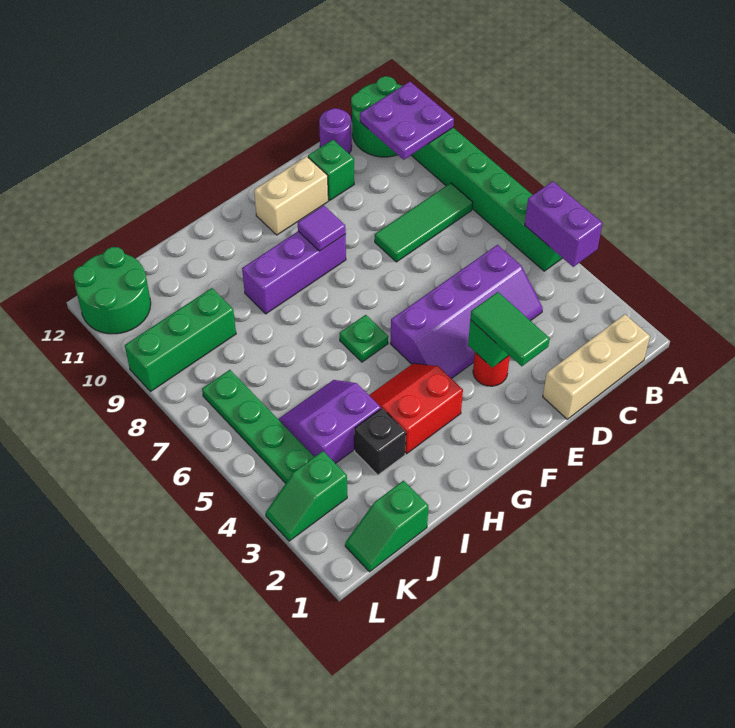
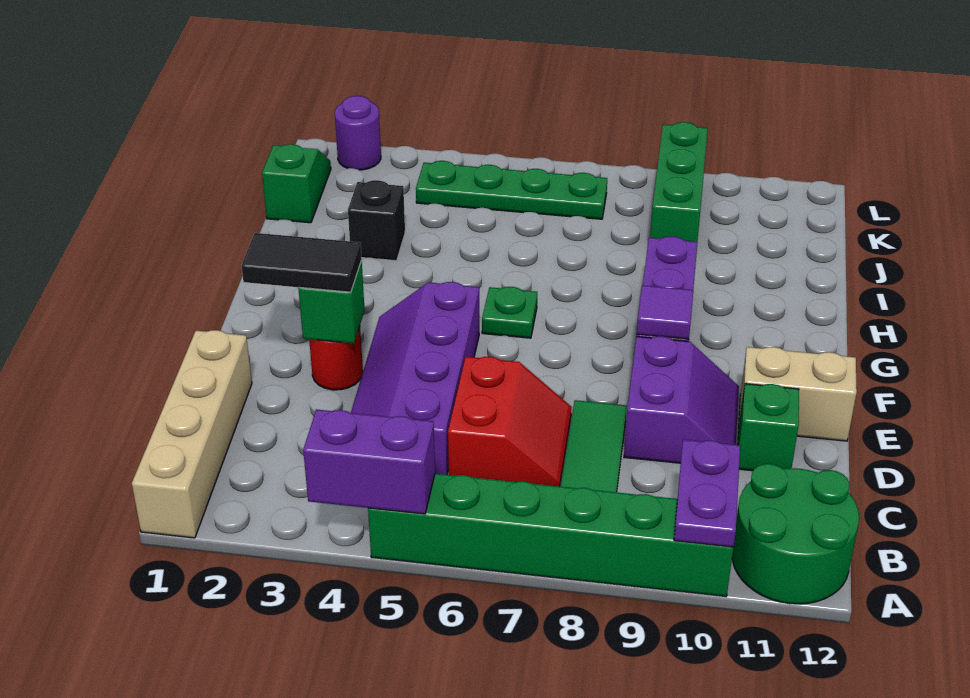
purple plate A10:B11 level 2 -> purple plate A10:B10 level 2
tan brick B1:D1 level 1 -> tan brick A1:D1 level 1
purple round brick C12 level 1 -> purple round brick L2 level 1
green tile E2:E3 level 3 -> black tile E2:E3 level 3
tan brick E11:F11 level 1 -> tan brick E11:E12 level 1
red slope G3:H4 level 1 top 3 -> red slope C6:D7 level 1 top 6
purple slope I4:J5 level 1 top 4 -> purple slope D9:E10 level 1 top 9
green slope K3:L3 level 1 top K -> none
green round brick K11:L12 level 1 -> none

